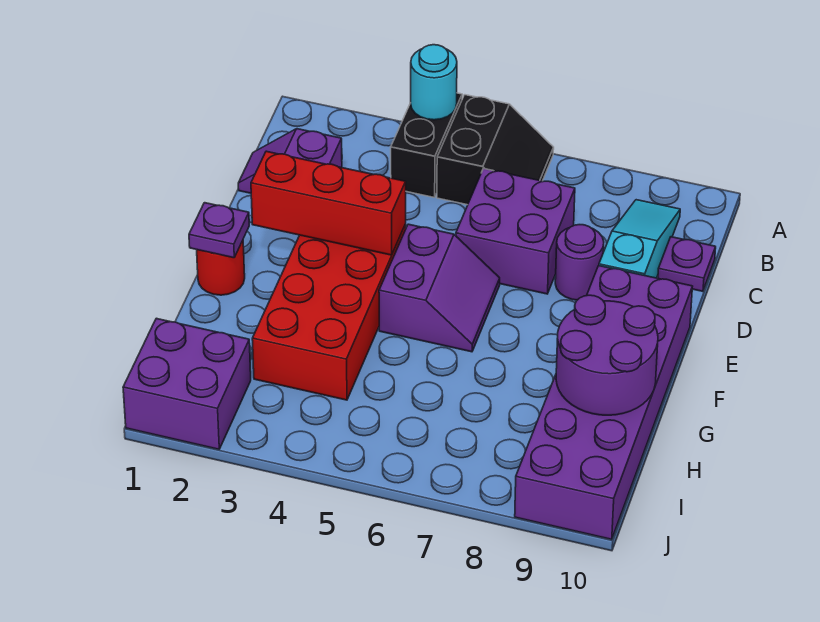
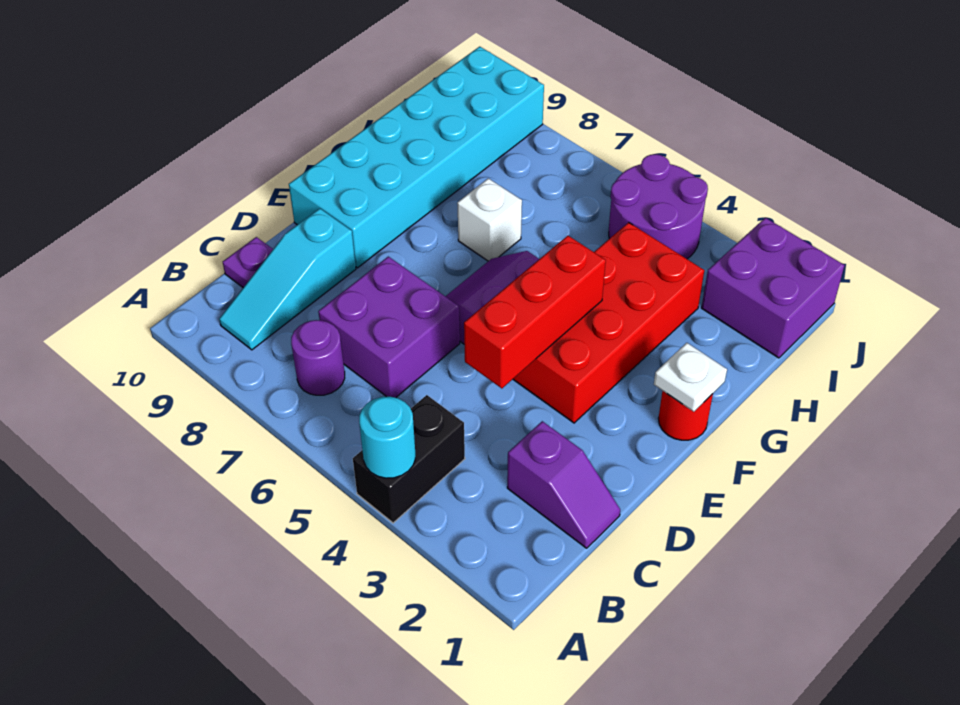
black slope A5:B6 level 1 top 5 -> none
purple round brick D8 level 1 -> purple round brick B7 level 1
red brick E2:E4 level 2 -> red brick D4:F4 level 2
purple brick E9:J10 level 1 -> cyan brick E9:J10 level 1
purple plate F1 level 2 -> white plate F1 level 2
none -> white brick G7 level 1
purple round brick G9:H10 level 2 -> purple round brick I4:J5 level 1

